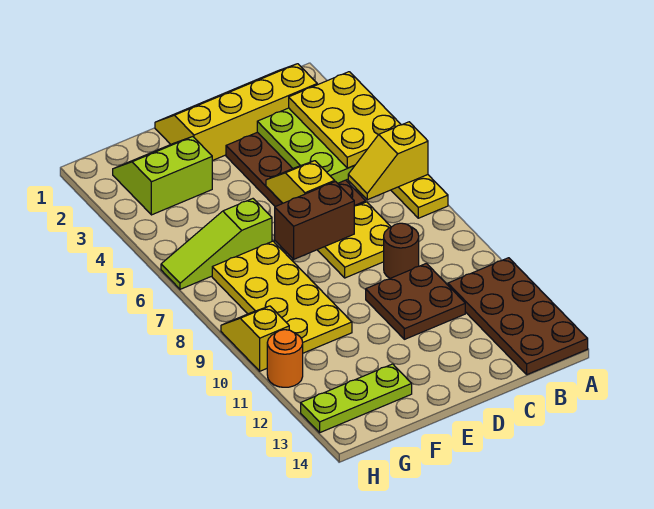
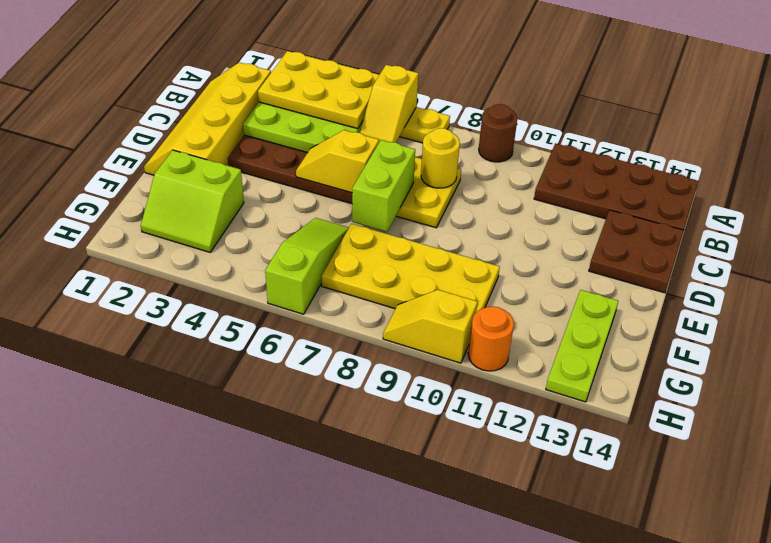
none -> yellow round brick C8 level 2
brown round brick C9 level 1 -> brown round brick A9 level 1
brown plate C10:D11 level 1 -> brown plate C13:D14 level 1
brown brick D7:E7 level 2 -> lime brick D7:E7 level 2
lime slope F2:G3 level 1 top 3 -> lime slope F2:G3 level 1 top F
lime slope F6:H6 level 1 top F -> lime slope F6:H6 level 1 top H

